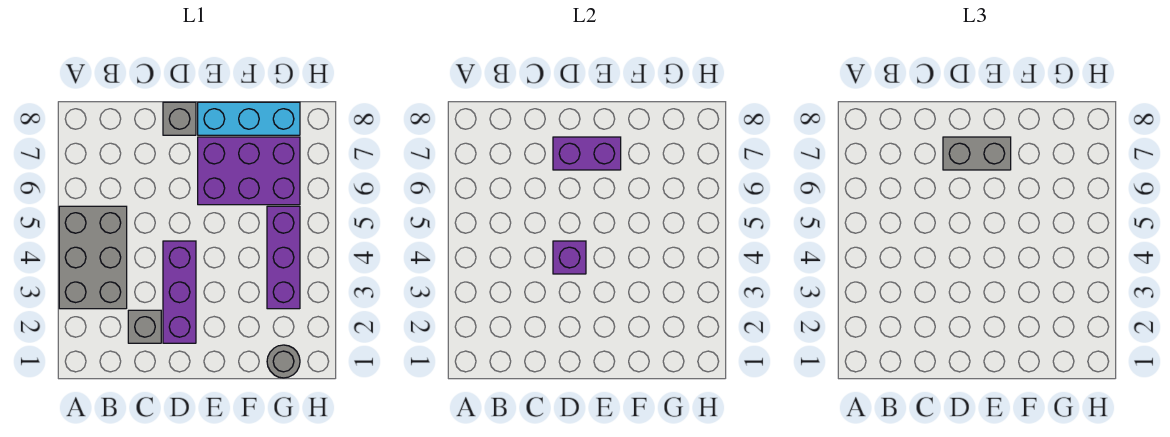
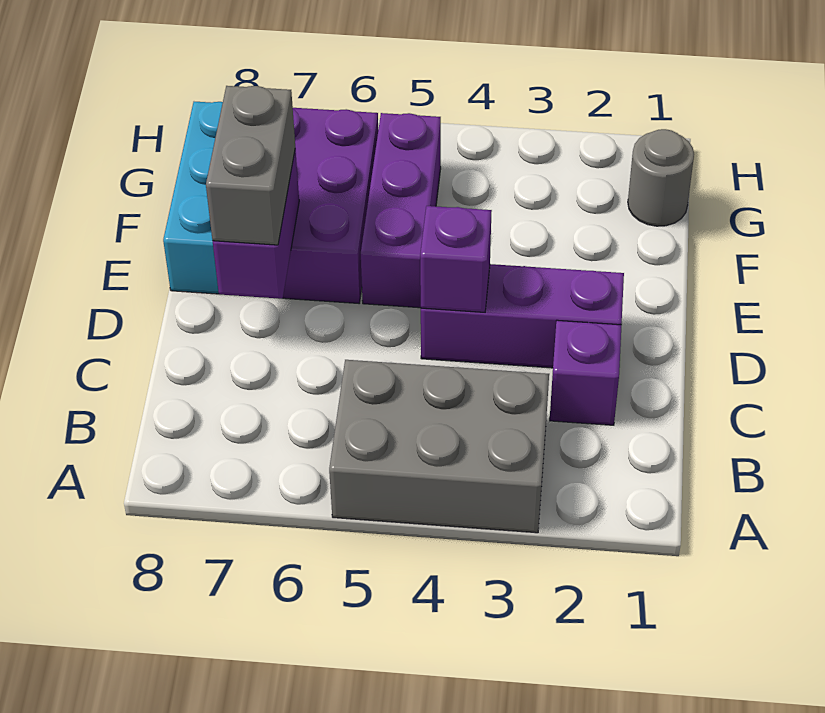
grey brick C2 level 1 -> purple brick C2 level 1
grey brick D8 level 1 -> none
purple brick G3:G5 level 1 -> purple brick E5:G5 level 1

